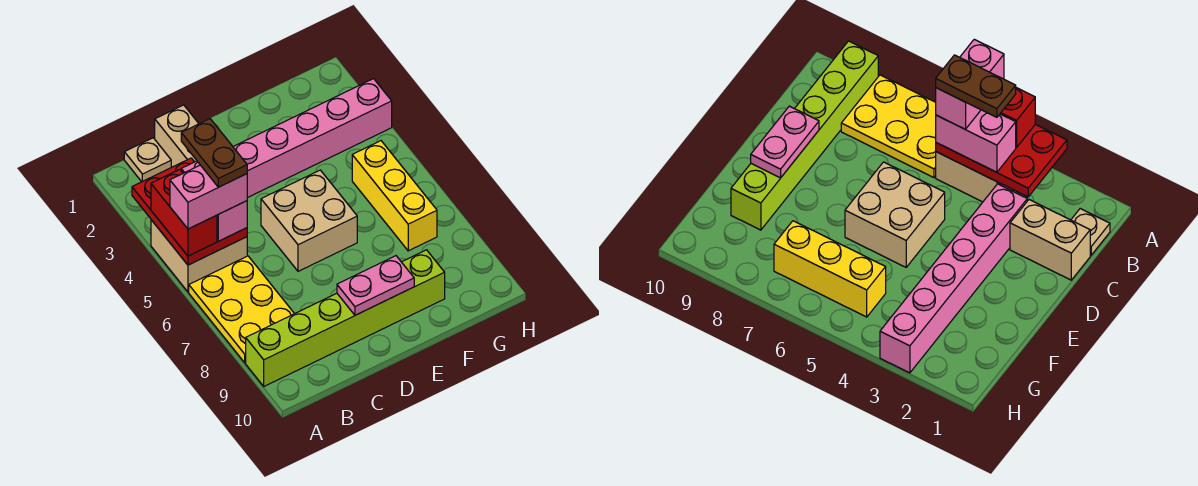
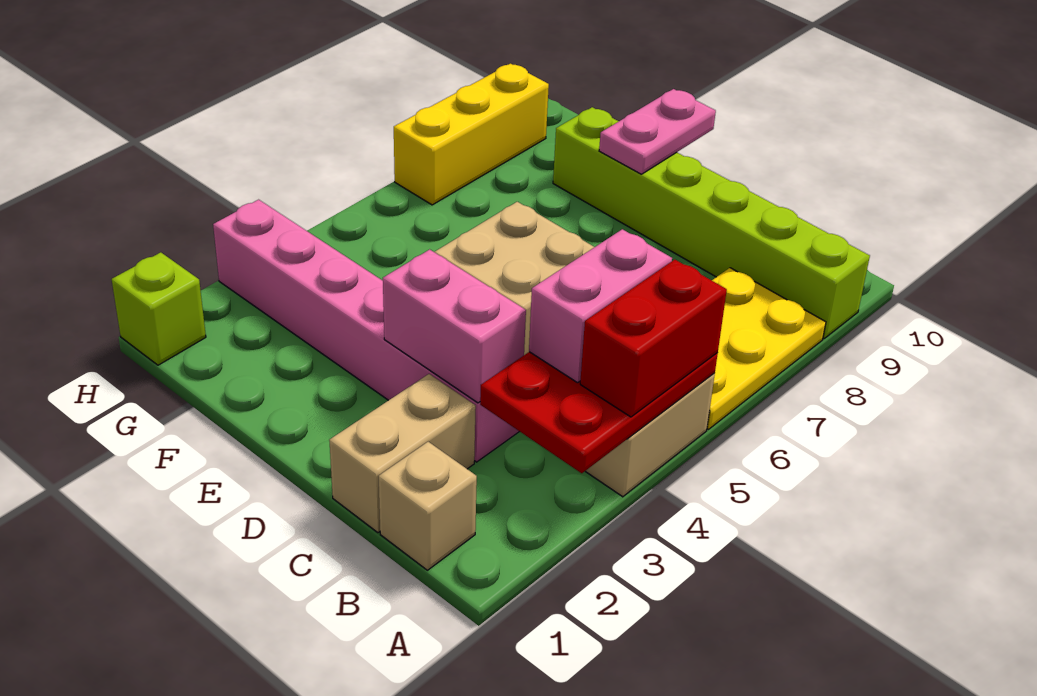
pink brick A5:B5 level 4 -> pink brick C3:D3 level 2
tan plate B1 level 1 -> tan brick B1 level 1
brown plate B4:B5 level 5 -> none
pink plate D9:E9 level 2 -> pink plate E9:E10 level 2
yellow brick G5:G7 level 1 -> yellow brick H7:H9 level 1
none -> lime brick H1 level 1

